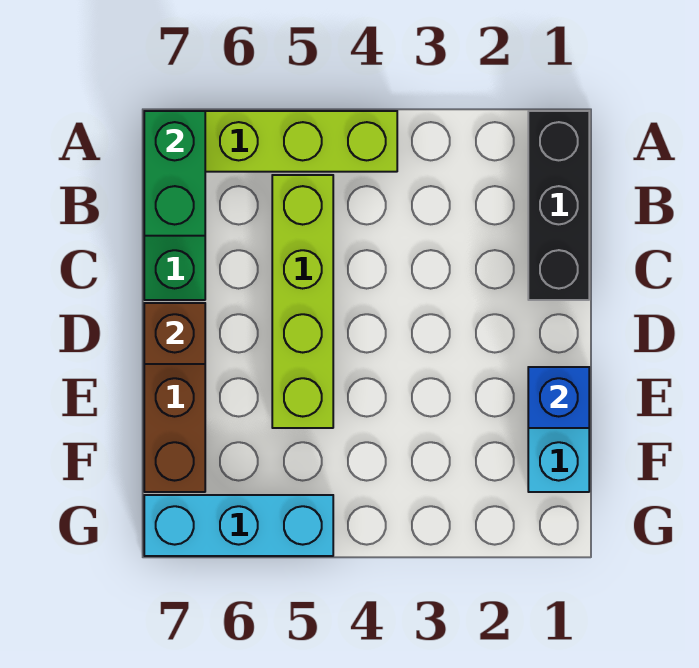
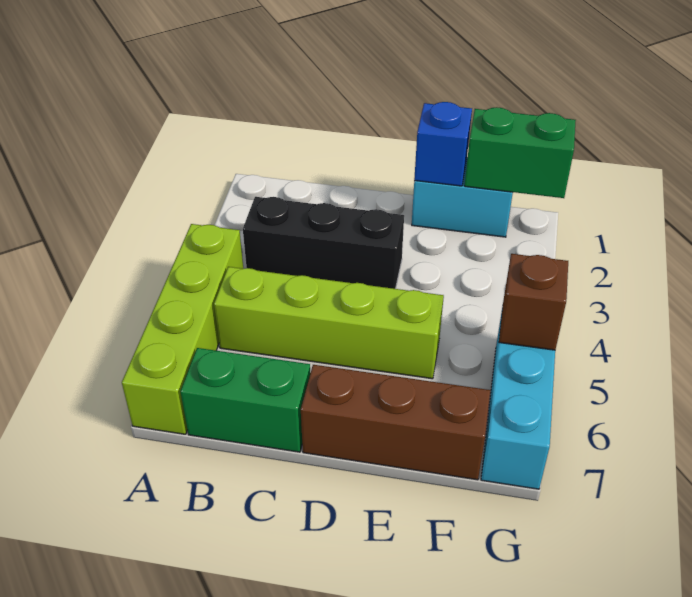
black brick A1:C1 level 1 -> black brick B3:D3 level 1
green brick A7:B7 level 2 -> green brick F1:G1 level 2
brown brick D7 level 2 -> brown brick G5 level 2

